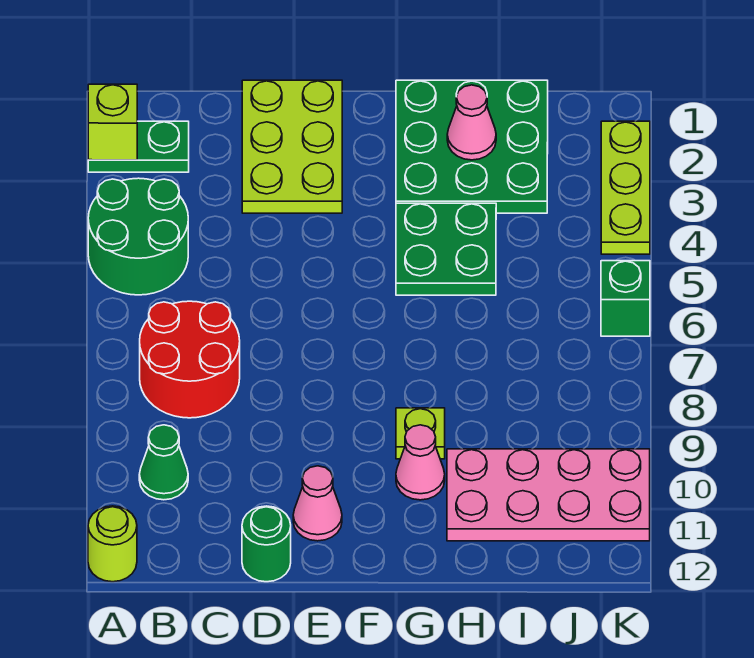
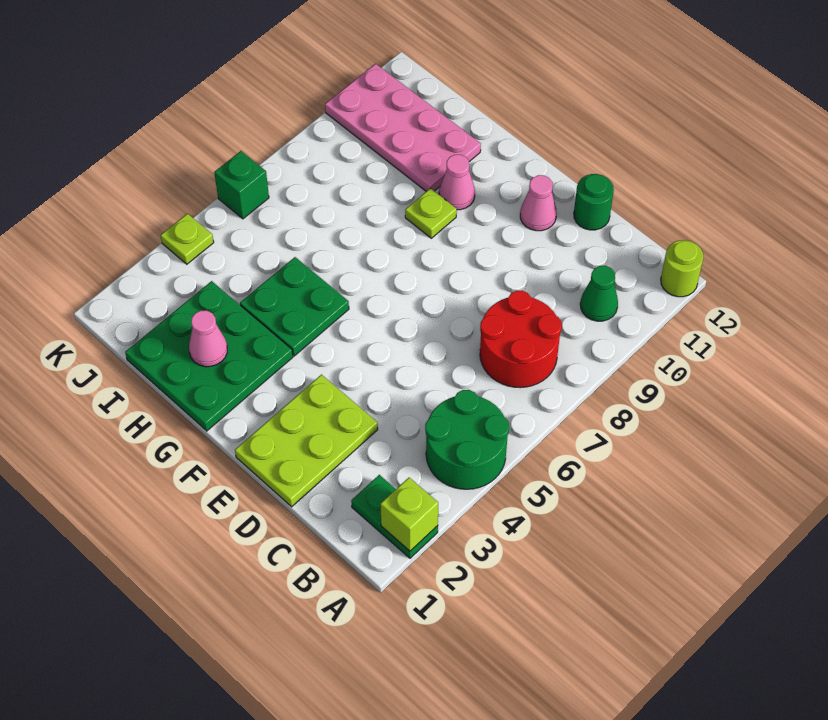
lime plate K2:K4 level 1 -> lime plate K4 level 1

